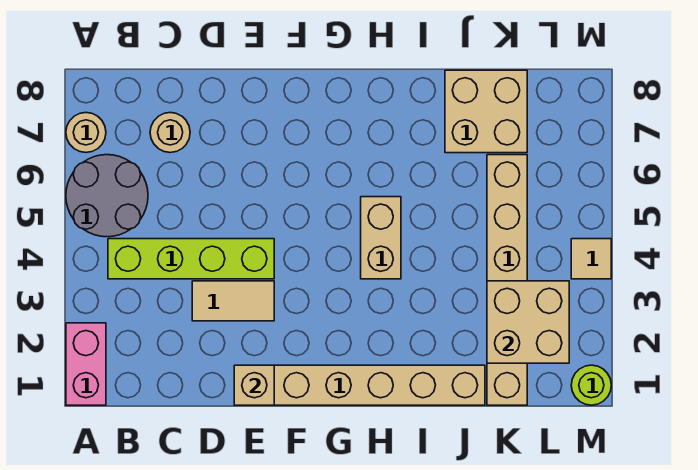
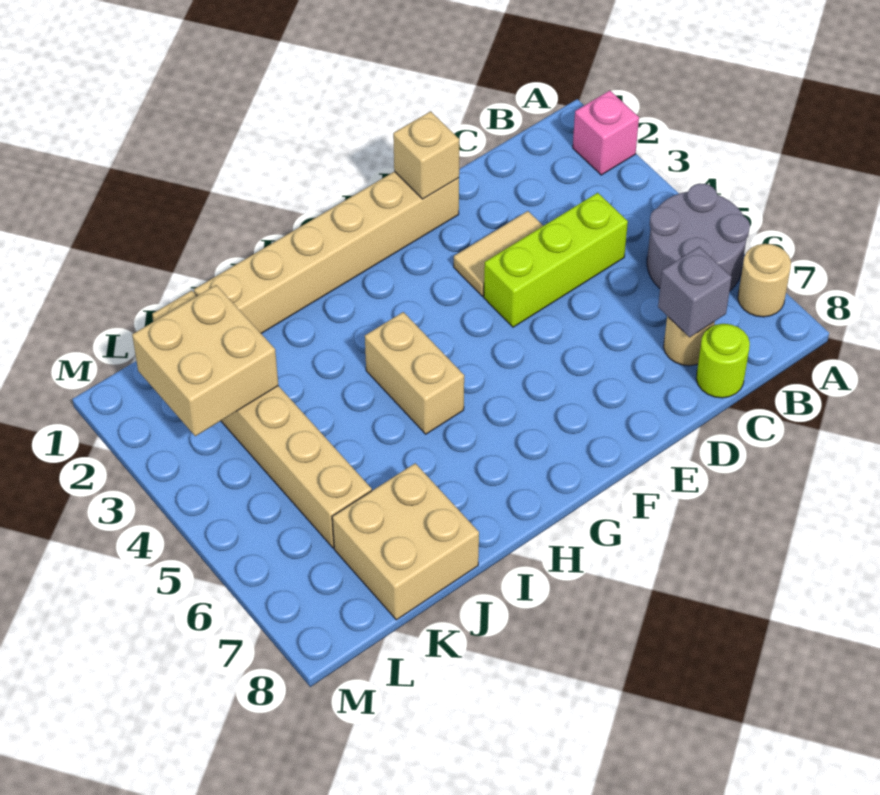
pink brick A1:A2 level 1 -> pink brick A2 level 1
lime brick B4:E4 level 1 -> lime brick C4:E4 level 1
none -> grey brick C7 level 2
lime round brick M1 level 1 -> lime round brick C8 level 1
tan tile M4 level 1 -> none

